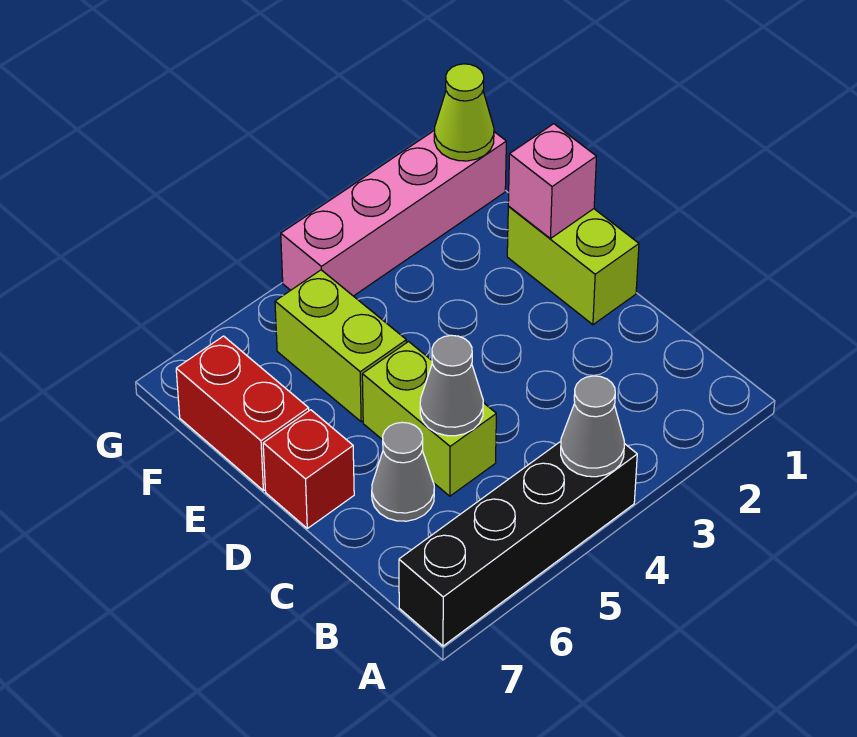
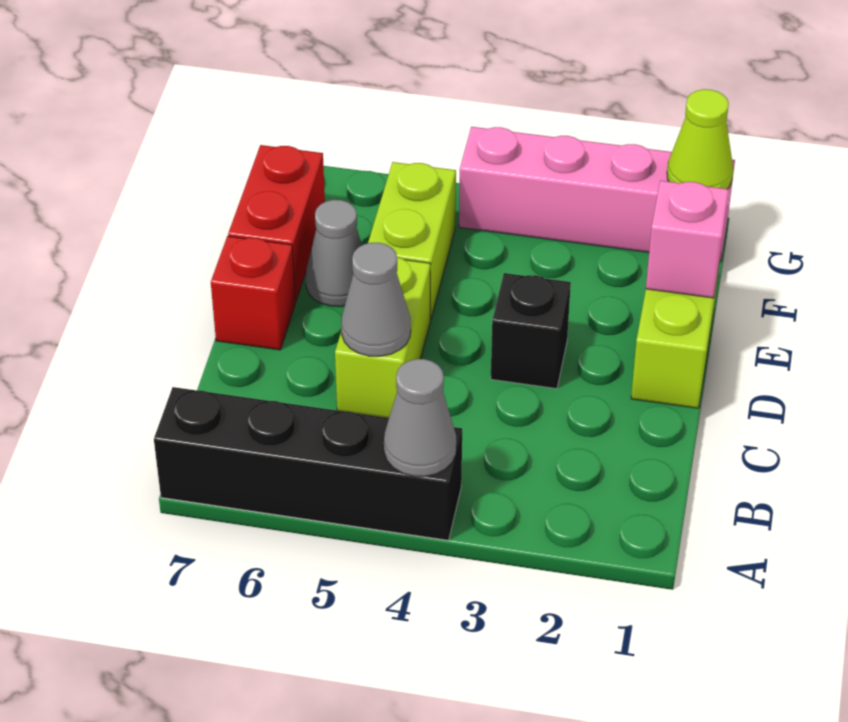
grey cone C6 level 1 -> grey cone E6 level 1
none -> black brick D3 level 1

